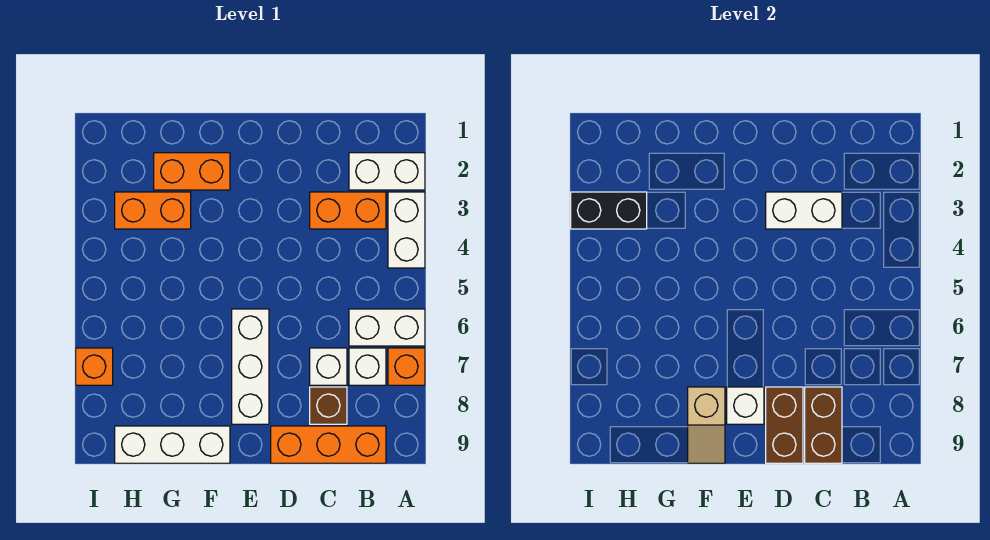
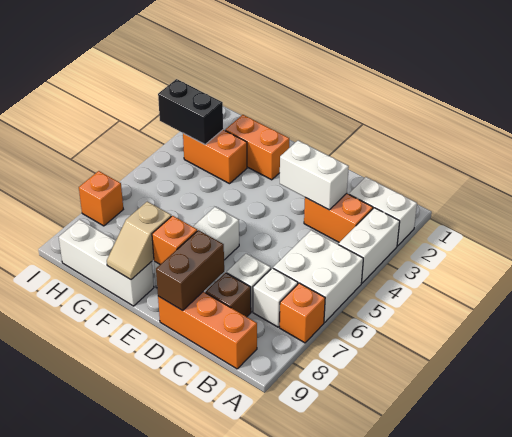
white brick A6:B6 level 1 -> white brick A5:B6 level 1
brown brick C8:C9 level 2 -> none
white brick E8 level 2 -> orange brick E8 level 2

